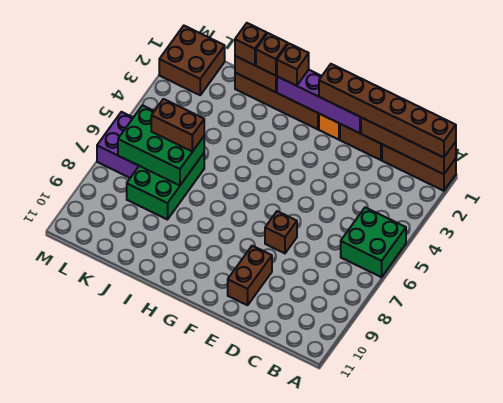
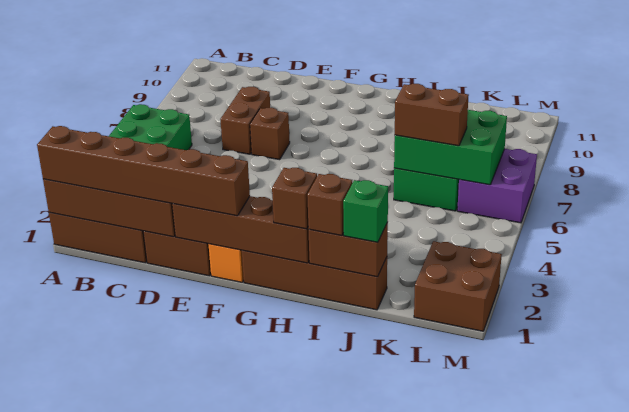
purple brick E1:H1 level 2 -> brown brick E1:H1 level 2
brown brick E9:E10 level 1 -> brown brick D7:D8 level 1
brown brick J1 level 3 -> green brick J1 level 3

